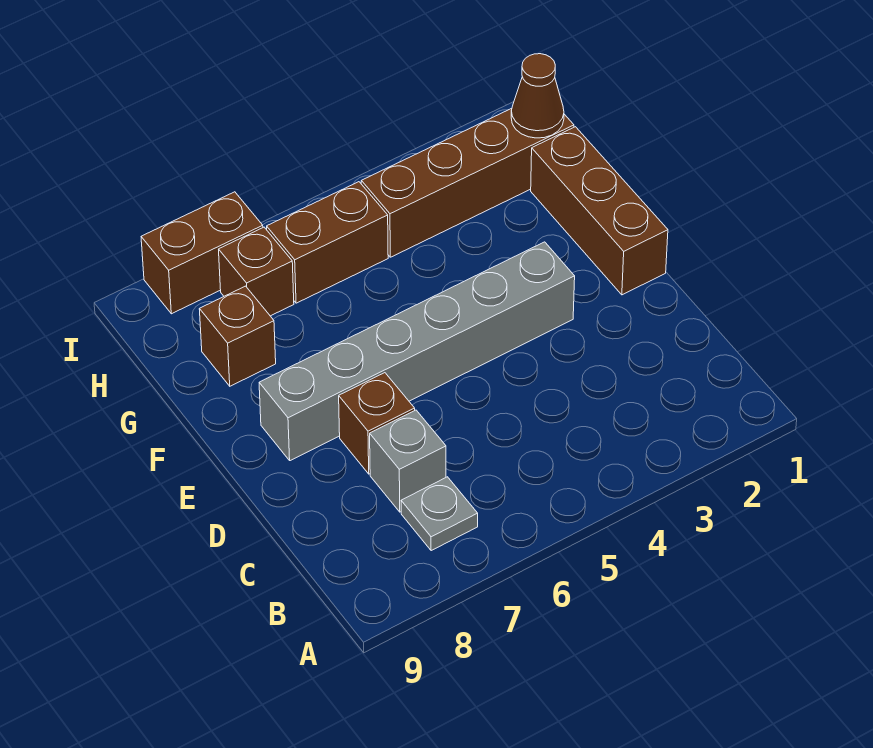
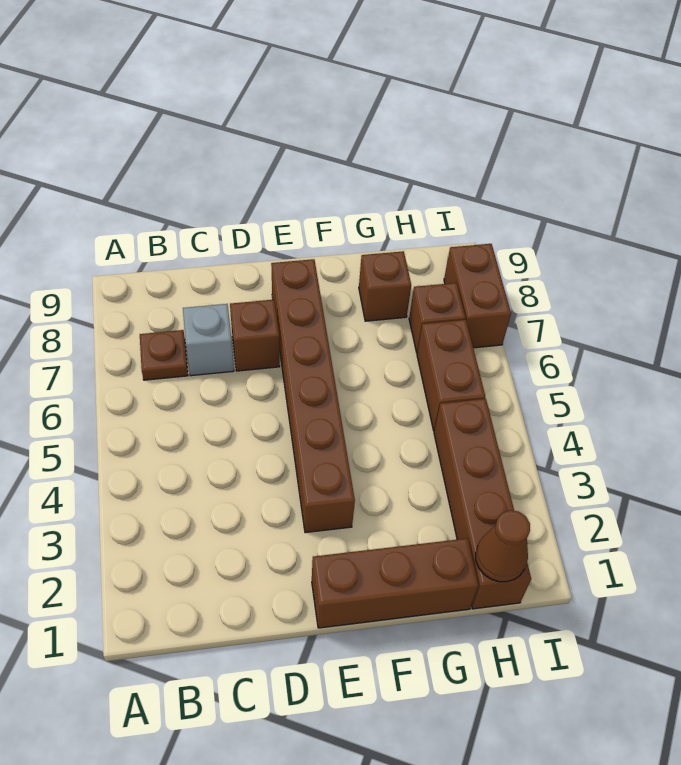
grey plate B7 level 1 -> brown plate B7 level 1
grey brick E3:E8 level 1 -> brown brick E3:E8 level 1

